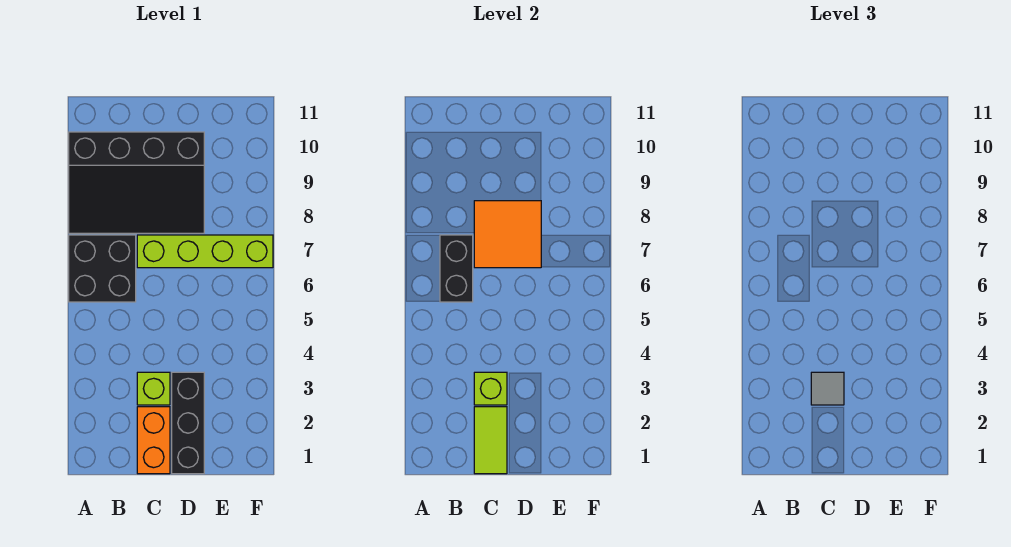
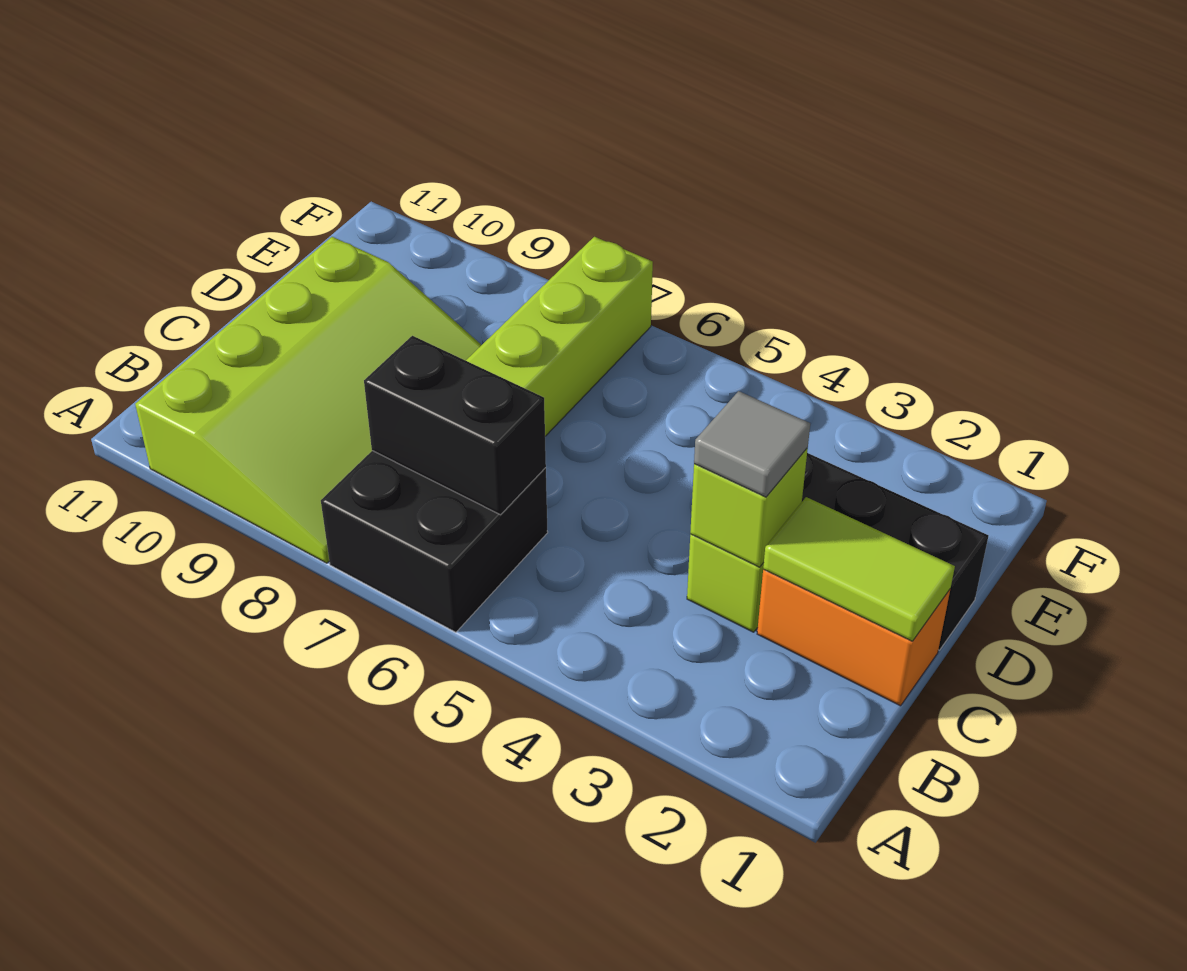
black slope A8:D10 level 1 top 10 -> lime slope A8:D10 level 1 top 10
orange tile C7:D8 level 2 -> none

